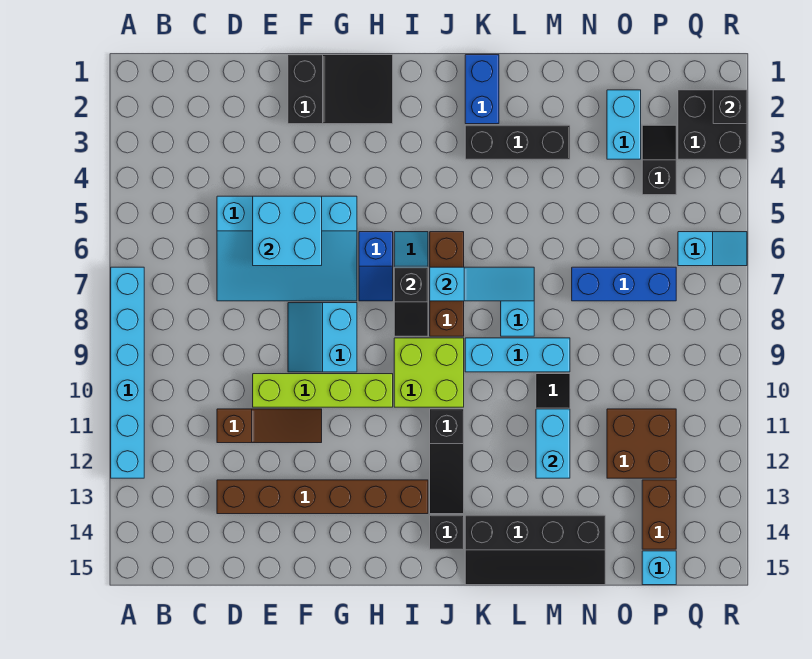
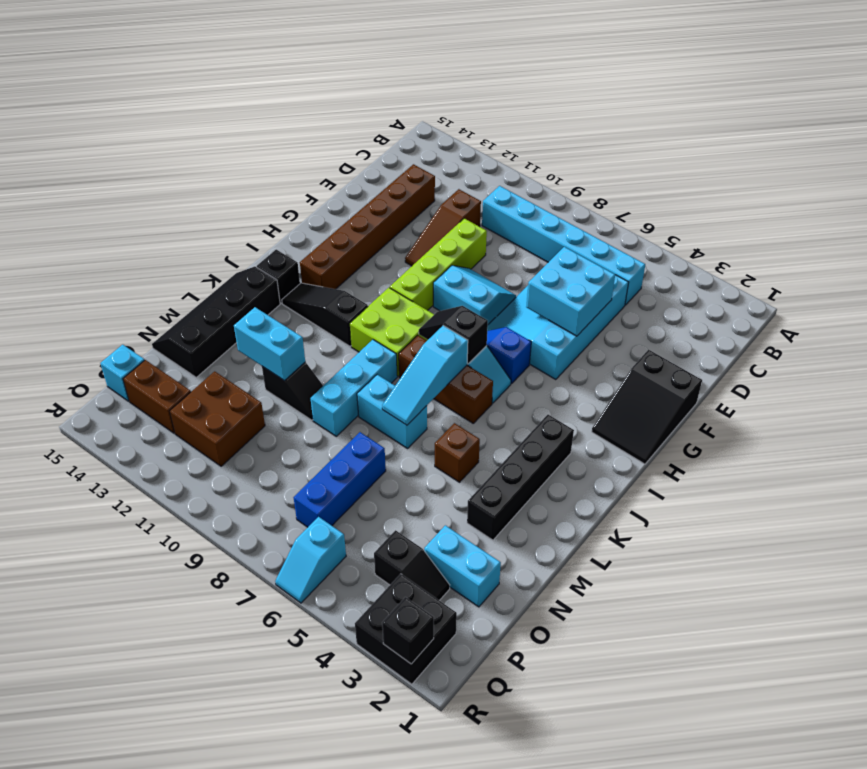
cyan brick A7:A12 level 1 -> cyan brick C5:C10 level 1
blue brick K1:K2 level 1 -> none
black brick K3:M3 level 1 -> black brick J3:M3 level 1
none -> brown brick L5 level 1

